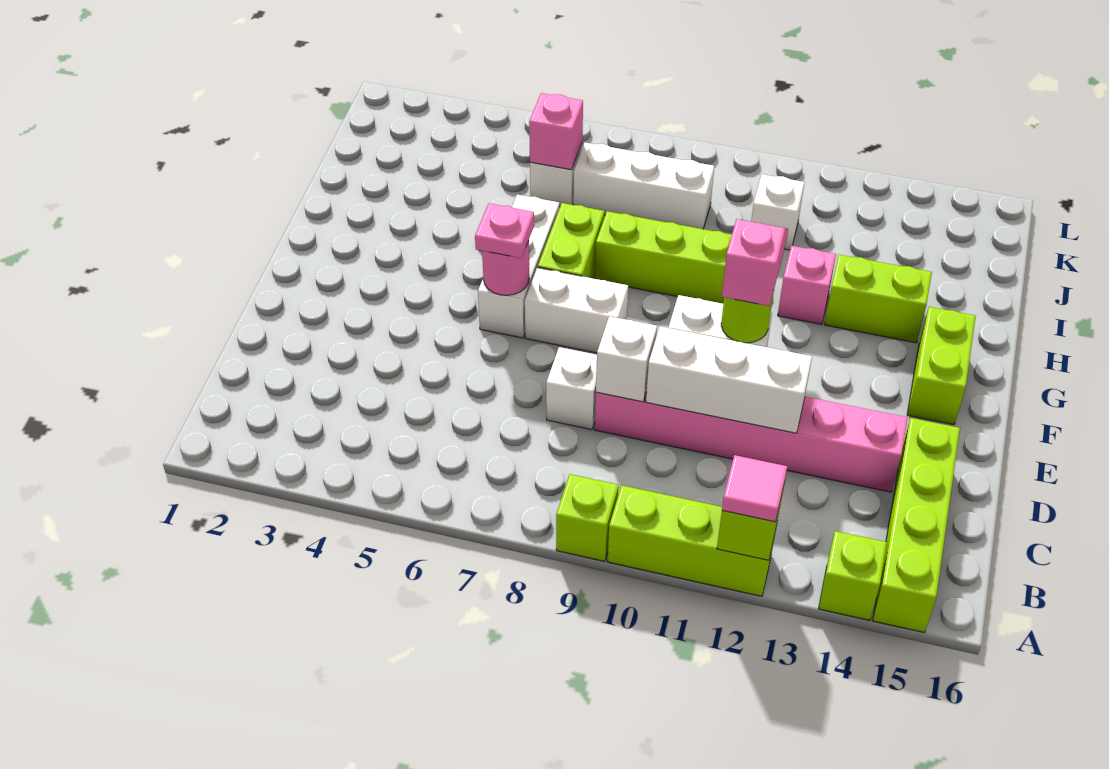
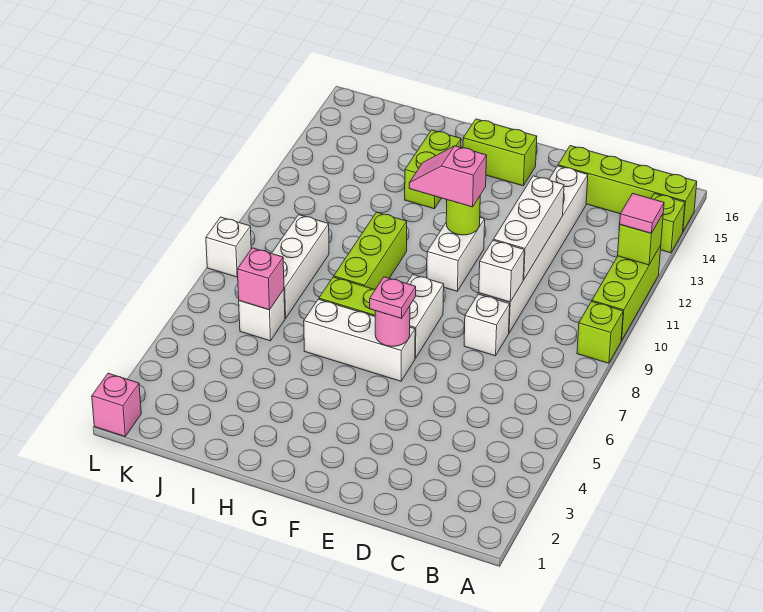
pink brick D9:D14 level 1 -> white brick D9:D14 level 1
pink brick H12 level 1 -> pink brick L1 level 1
white brick J11 level 1 -> white brick L8 level 1

